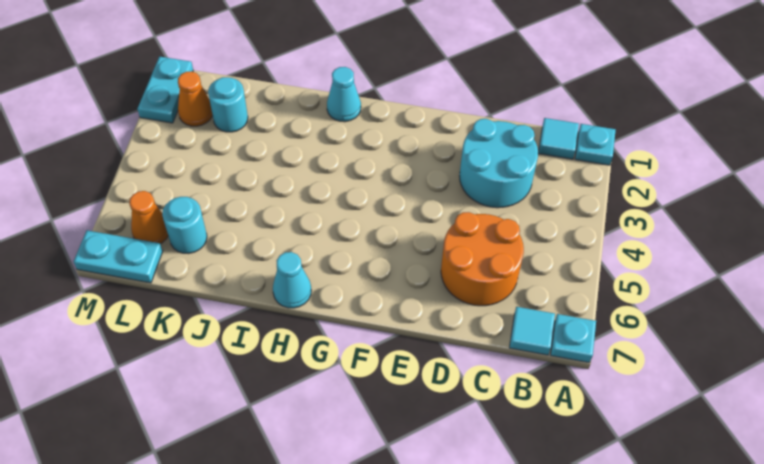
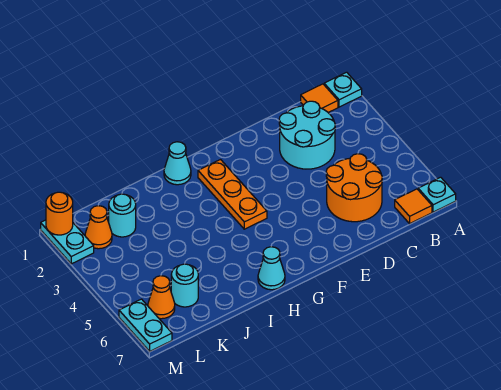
cyan tile B1 level 1 -> orange tile B1 level 1
cyan tile B7 level 1 -> orange tile B7 level 1
none -> orange plate G2:G4 level 1
cyan plate L7:M7 level 1 -> cyan plate M6:M7 level 1
none -> orange round brick M1 level 2

